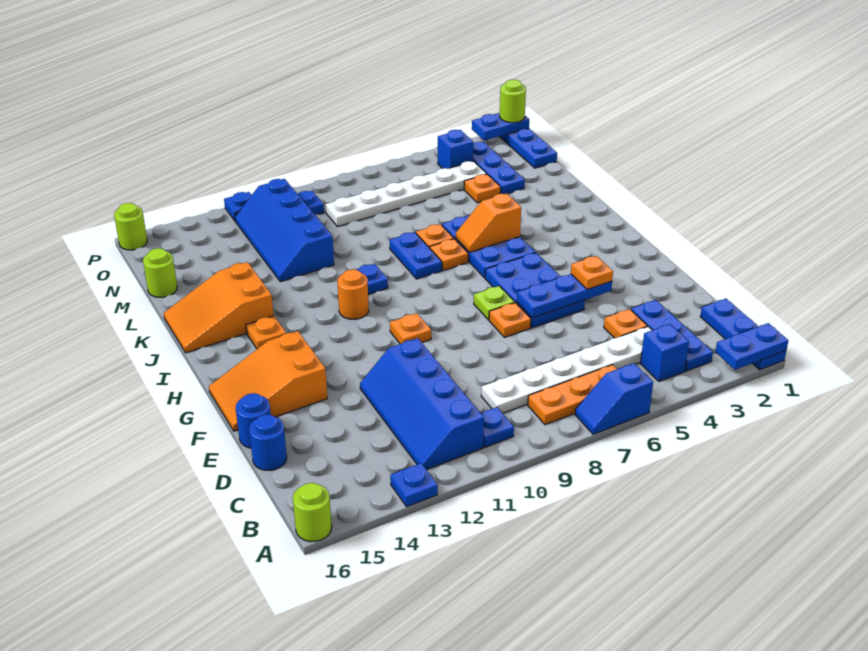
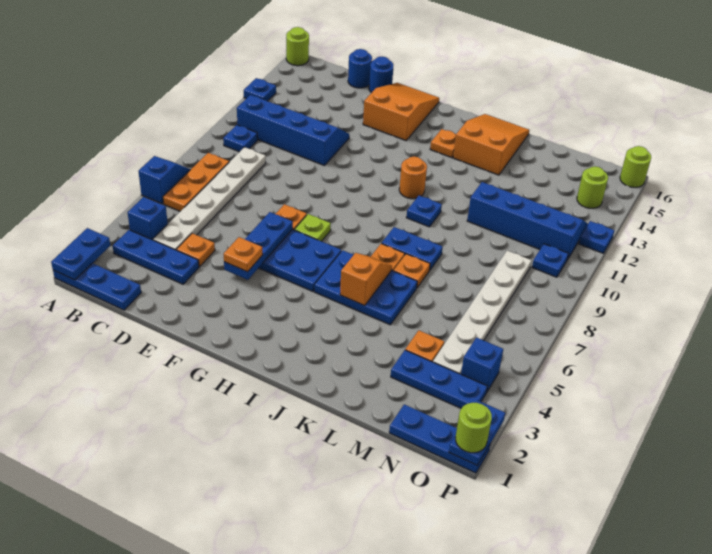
orange plate G10 level 1 -> none
lime round brick M16 level 1 -> lime round brick O14 level 1

